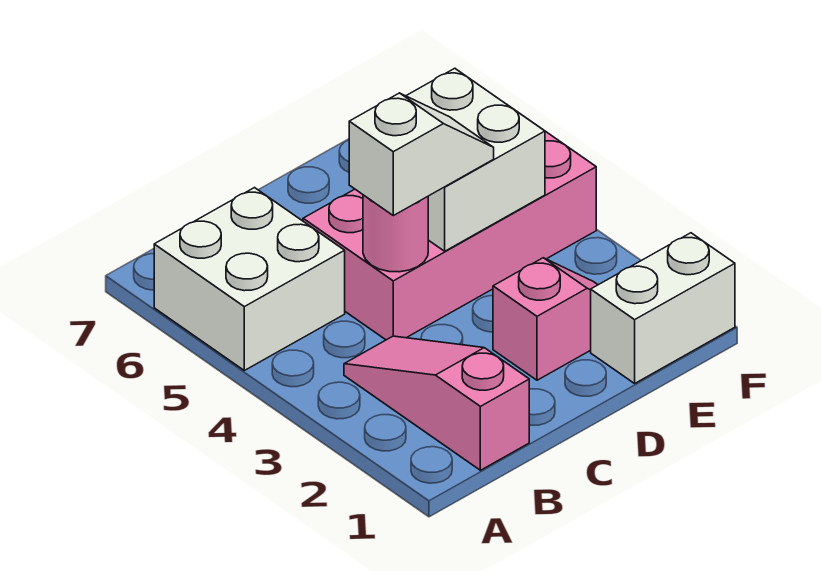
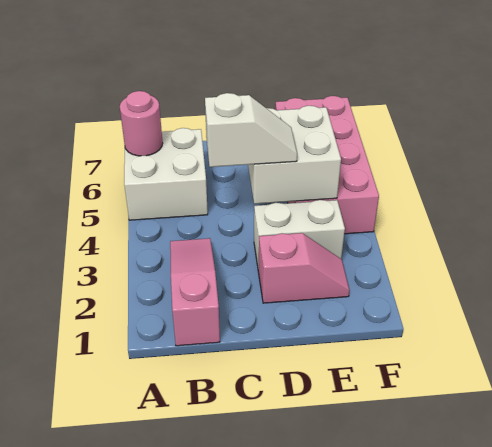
pink brick C4:F5 level 1 -> pink brick E4:F7 level 1
pink round brick C4 level 2 -> pink round brick A6 level 2
white brick E1:F1 level 1 -> white brick D3:E3 level 1

